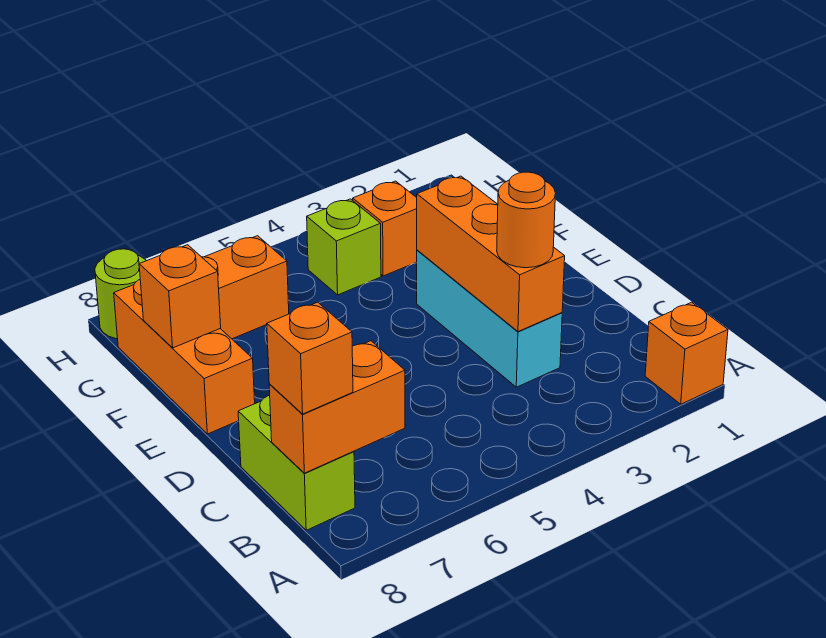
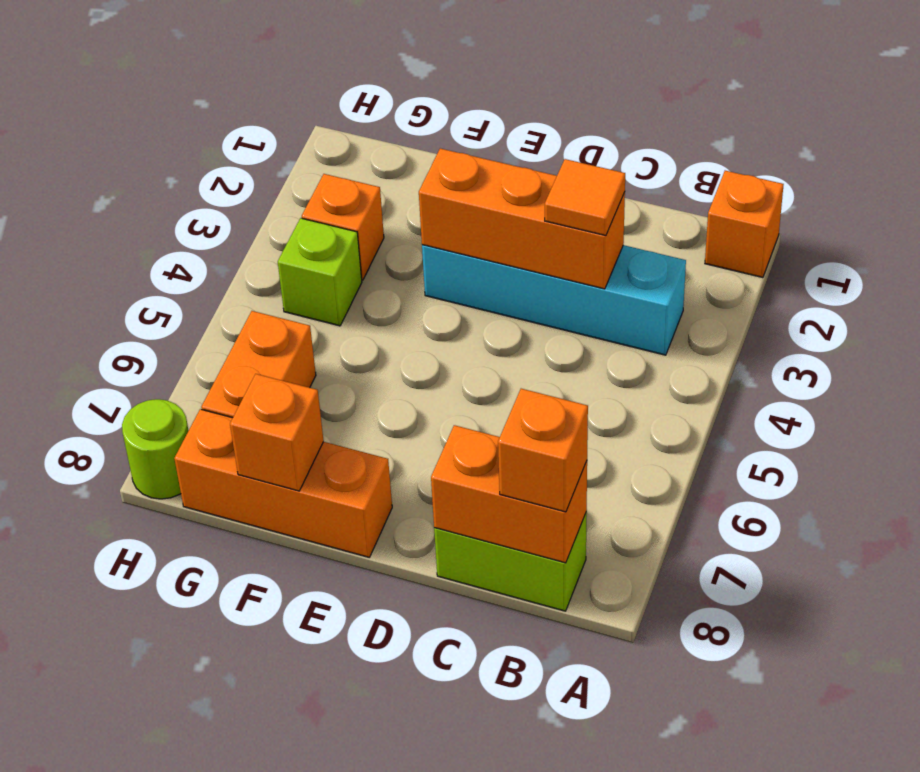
orange brick B7:B8 level 2 -> orange brick B8:C8 level 2
cyan brick C3:E3 level 1 -> cyan brick B3:E3 level 1
orange round brick C3 level 3 -> orange tile C3 level 3

